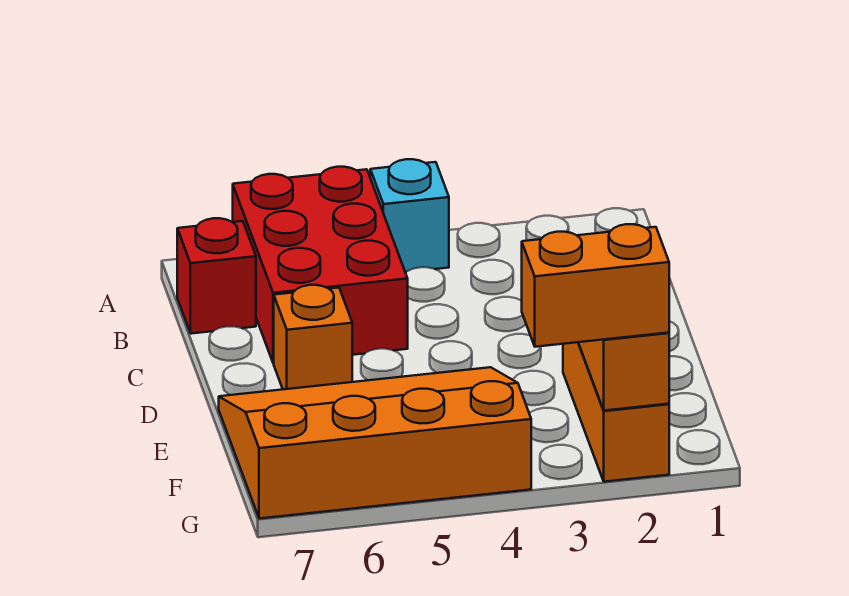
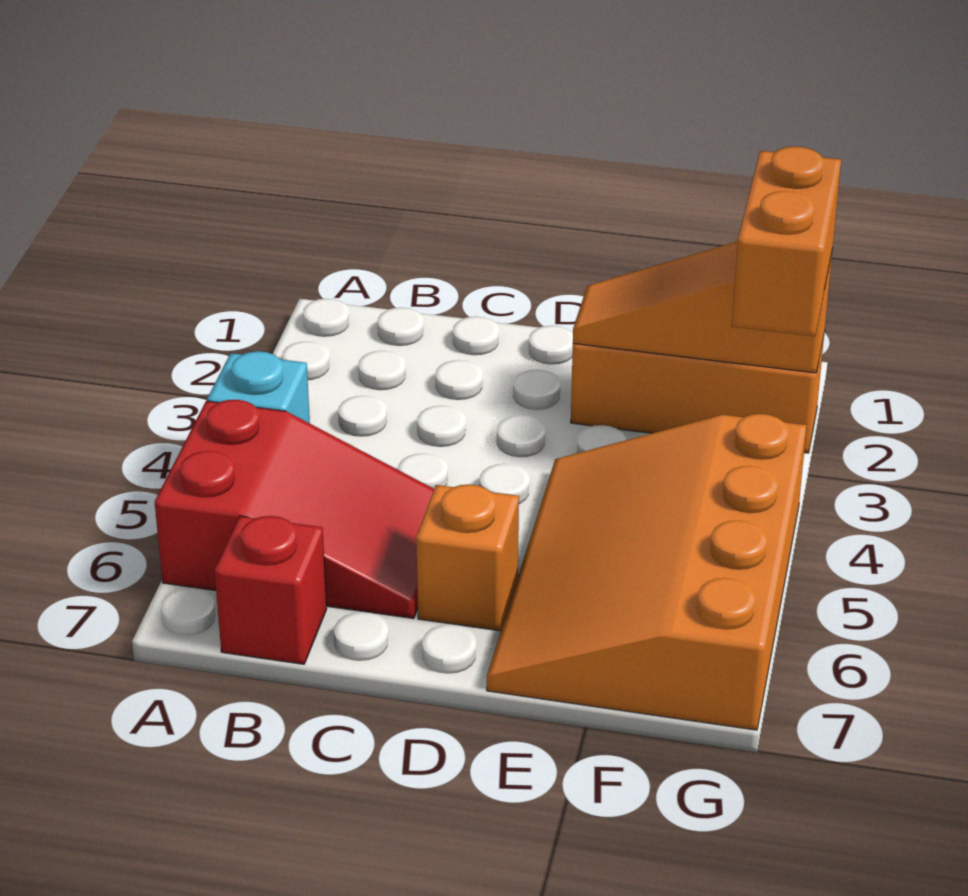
red brick A5:C6 level 1 -> red slope A5:C6 level 1 top A

